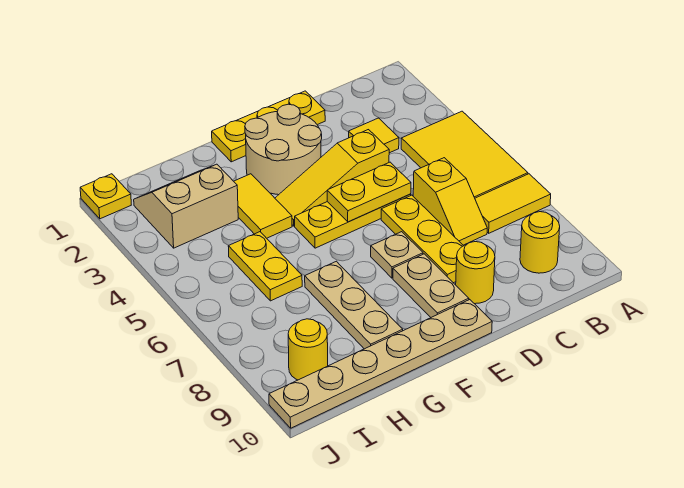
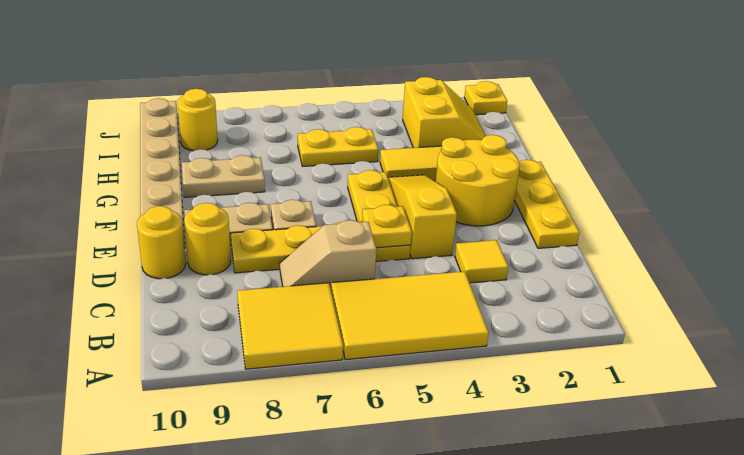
yellow tile A7:B7 level 1 -> yellow tile A7:B8 level 1
yellow round brick B9 level 1 -> yellow round brick D10 level 1
yellow slope C6:C7 level 1 top 6 -> tan slope C6:C7 level 1 top 6
yellow plate D5:E5 level 2 -> yellow plate D5 level 2
tan round brick E2:F3 level 1 -> yellow round brick E2:F3 level 1
tan plate G7:G9 level 1 -> tan plate G8:G9 level 1
tan slope H2:I3 level 1 top 3 -> yellow slope H2:I3 level 1 top 3

